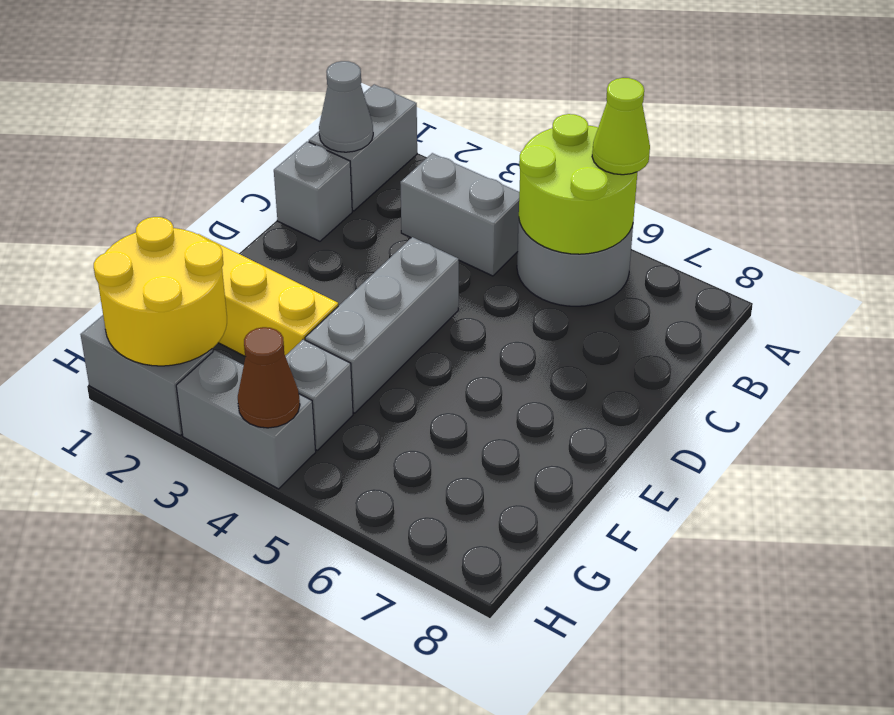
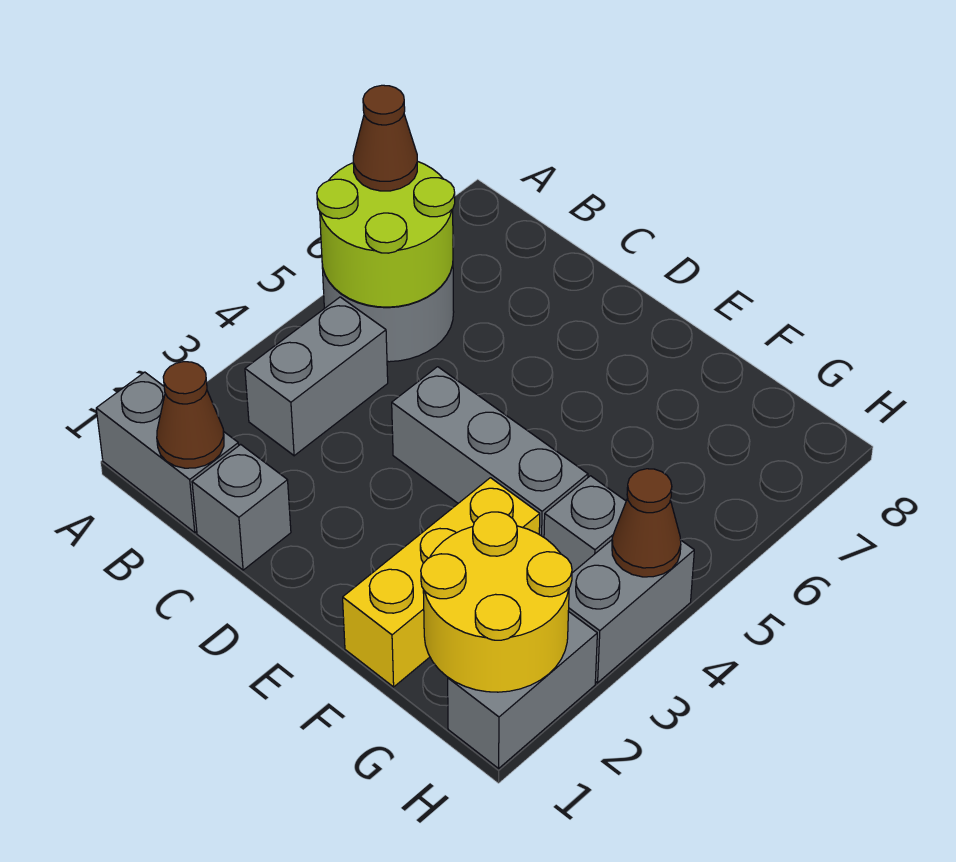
lime cone A6 level 3 -> brown cone A6 level 3
grey cone B1 level 2 -> brown cone B1 level 2

